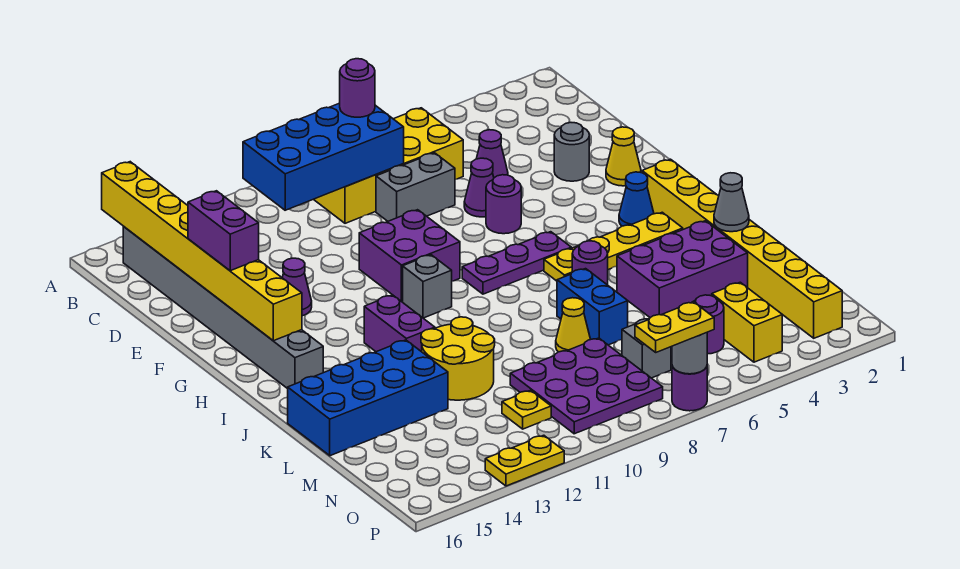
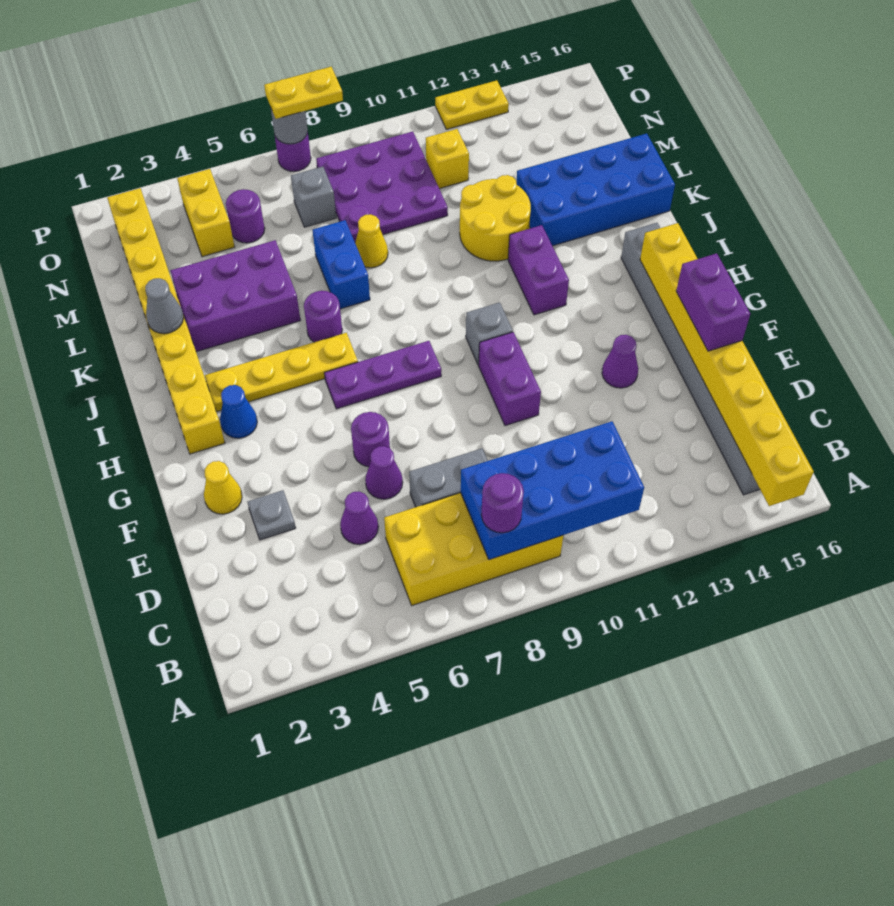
grey round brick E3 level 1 -> grey plate E3 level 1
purple brick F9:G10 level 1 -> purple brick F10:G10 level 1
yellow plate N11 level 1 -> yellow brick N11 level 1

